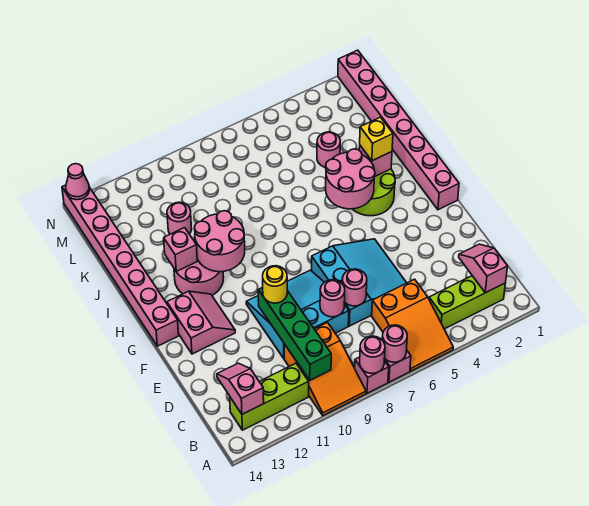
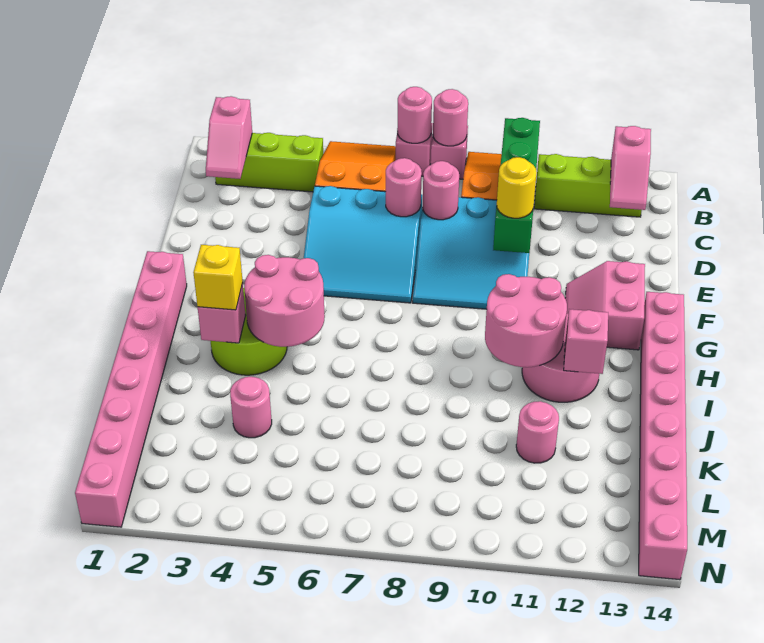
cyan slope D5:F7 level 1 top 7 -> cyan slope D5:F7 level 1 top D
pink cone N14 level 2 -> none

